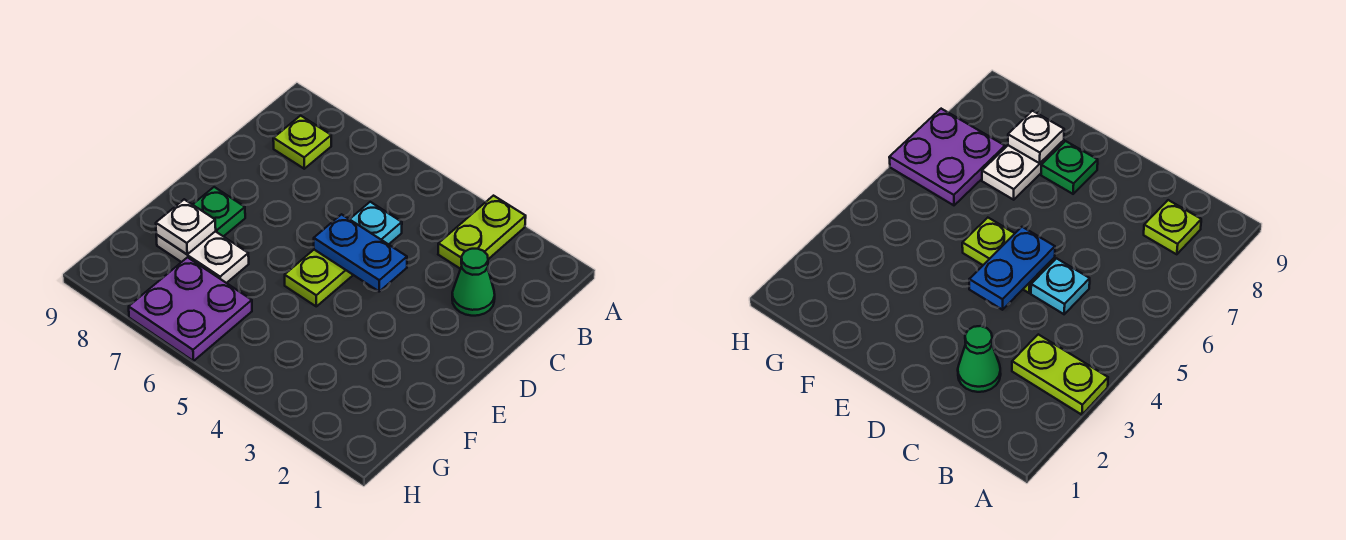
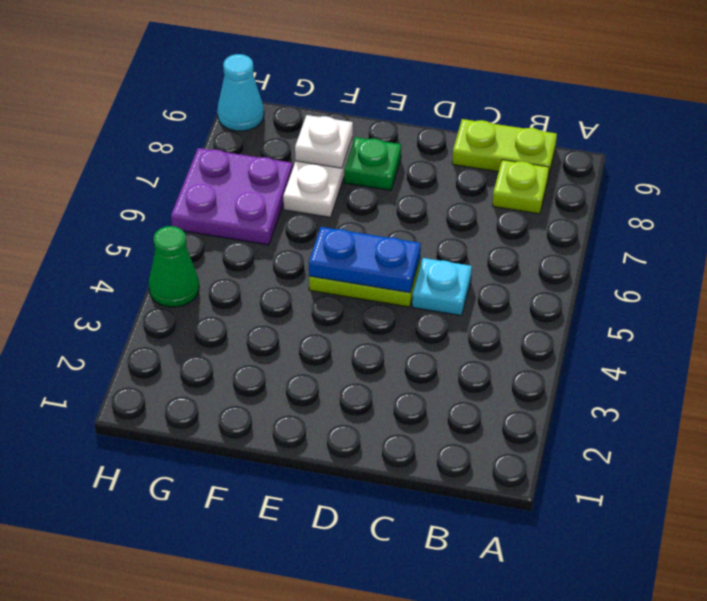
lime plate A3:B3 level 1 -> lime plate B9:C9 level 1
green cone C2 level 1 -> green cone H4 level 1
blue plate D4:D5 level 2 -> blue plate D5:E5 level 2
none -> cyan cone H9 level 1

